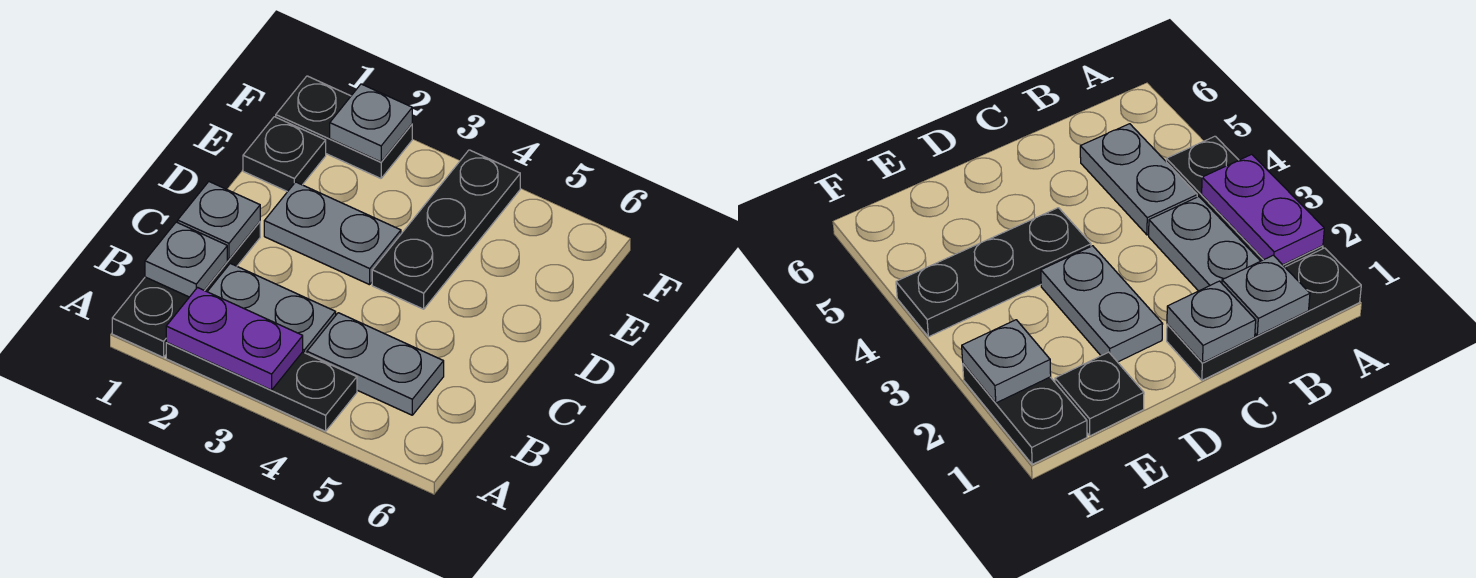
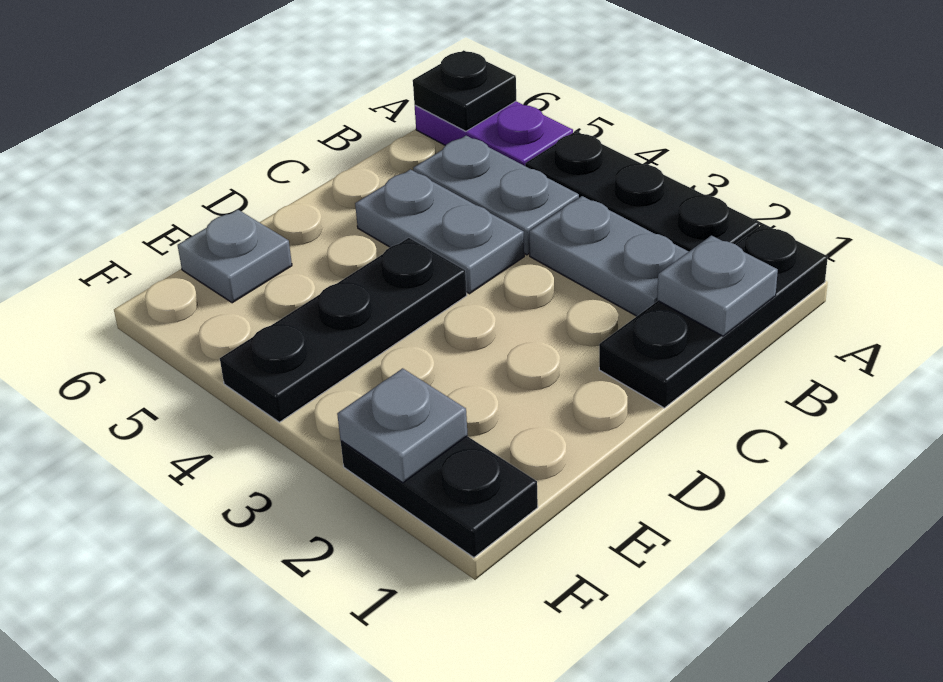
purple plate A2:A3 level 2 -> purple plate A5:A6 level 1
grey plate C1 level 2 -> grey plate E6 level 1
grey plate D2:D3 level 1 -> grey plate C4:C5 level 1
black plate E1 level 1 -> black plate A6 level 2

